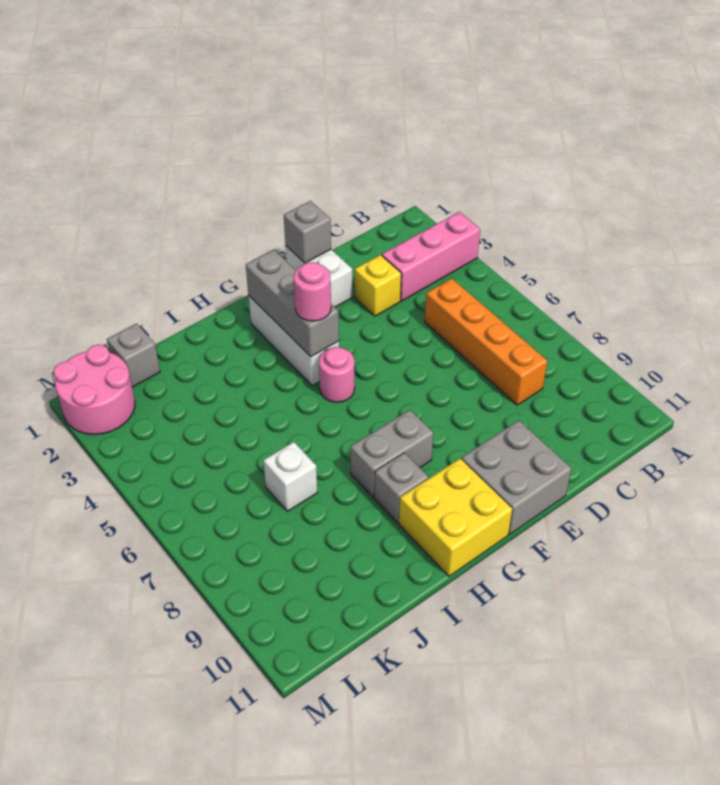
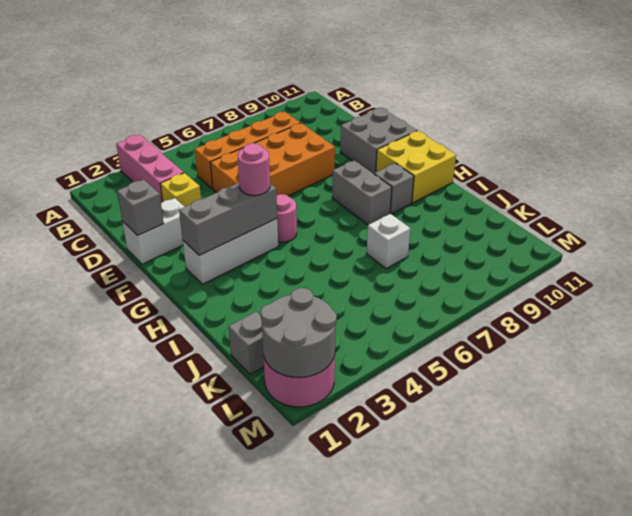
none -> orange brick D5:E8 level 1
none -> grey round brick L1:M2 level 2

